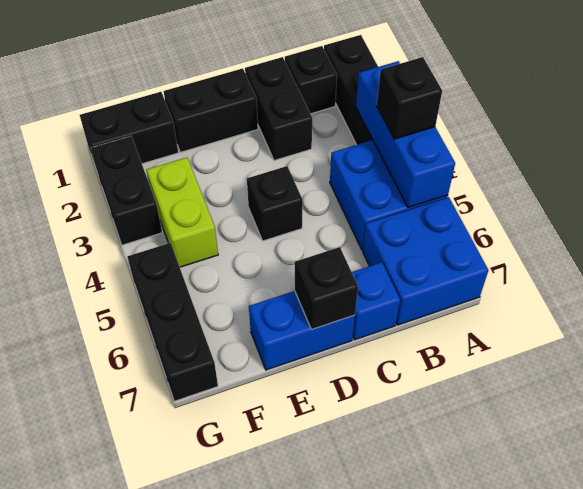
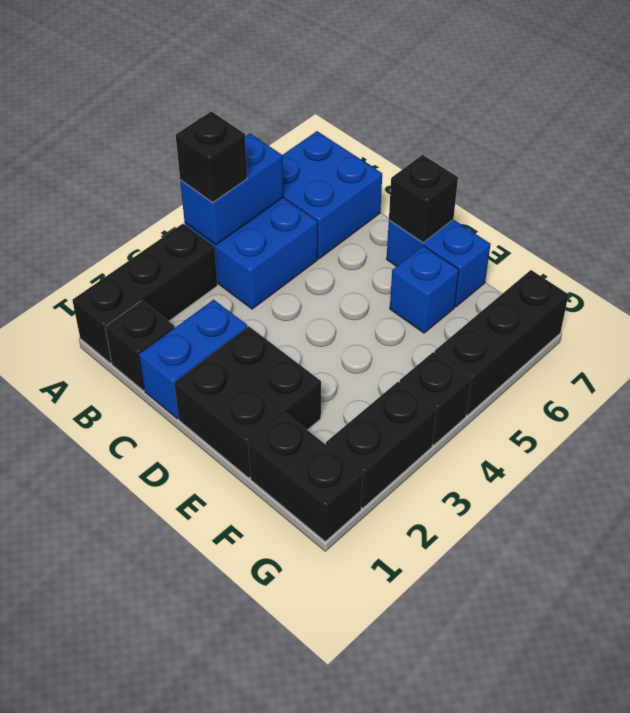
blue brick A3:A5 level 2 -> blue brick A4:A5 level 2
black brick C1:C2 level 1 -> blue brick C1:C2 level 1
blue brick C7 level 1 -> blue brick E6 level 1
black brick D1:E1 level 1 -> black brick D1:E2 level 1
black brick D4 level 1 -> black brick G4 level 1
lime brick F3:F4 level 1 -> none

